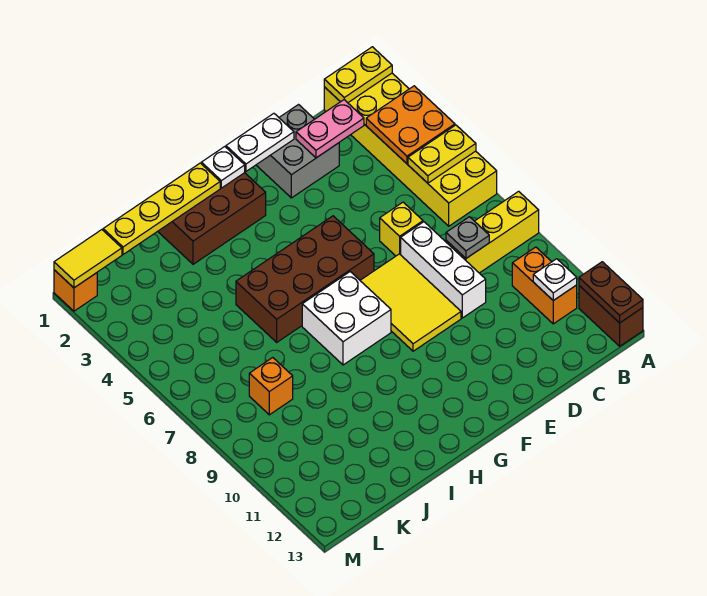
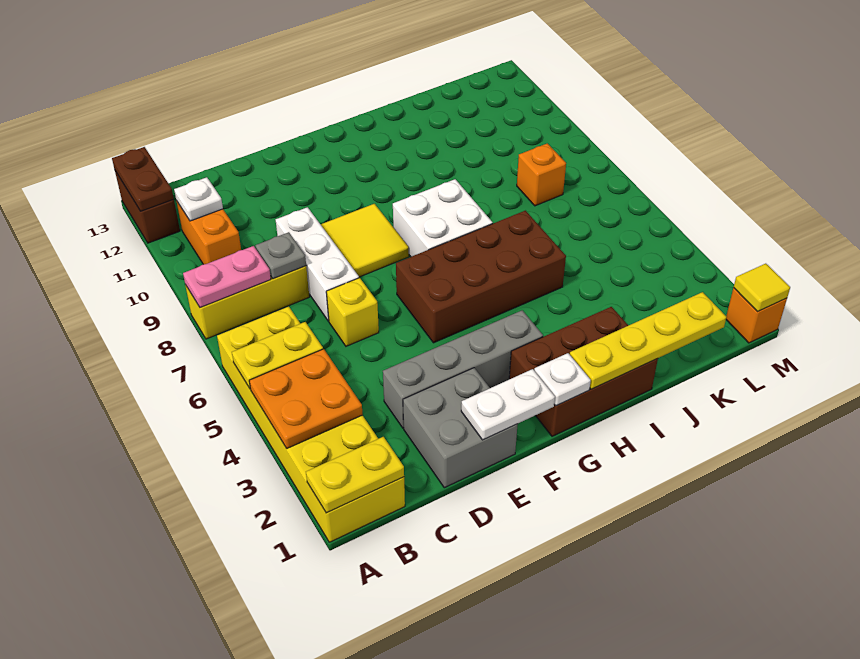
pink plate C2:D2 level 2 -> pink plate A8:B8 level 2
none -> grey brick D3:G3 level 1
yellow tile E7:F9 level 1 -> yellow tile E8:F9 level 1
yellow tile L1:M1 level 2 -> yellow tile M1 level 2

